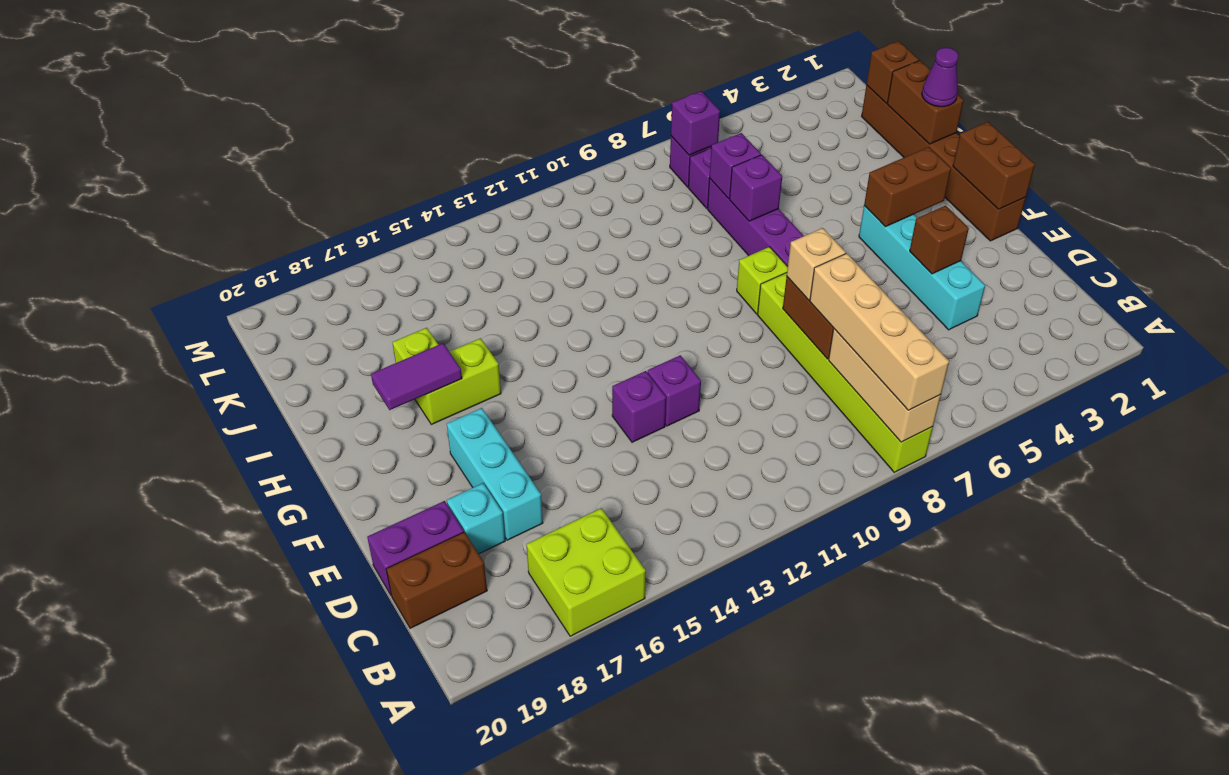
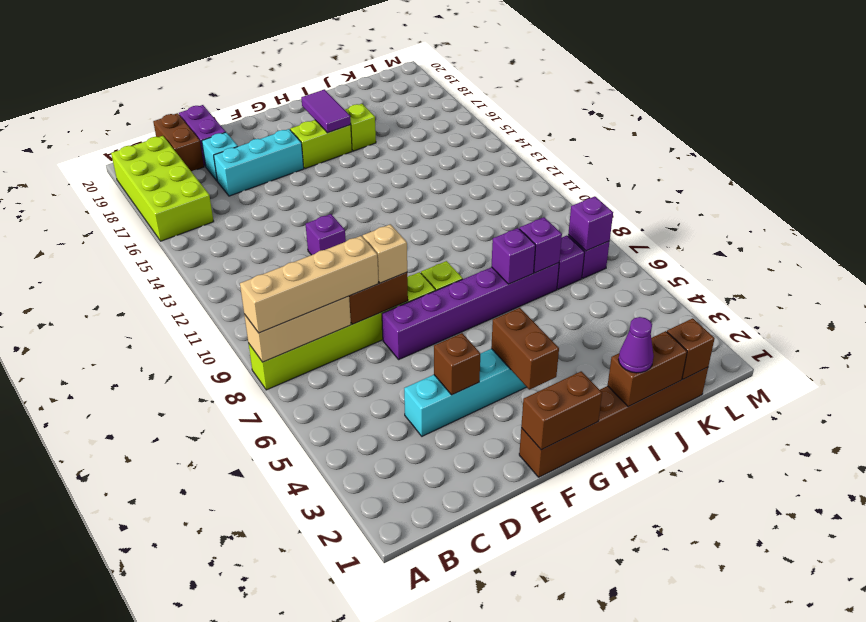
lime brick A16:B17 level 1 -> lime brick A16:B19 level 1
purple brick E13 level 1 -> none
lime brick H16:H17 level 1 -> lime brick G17:H17 level 1

